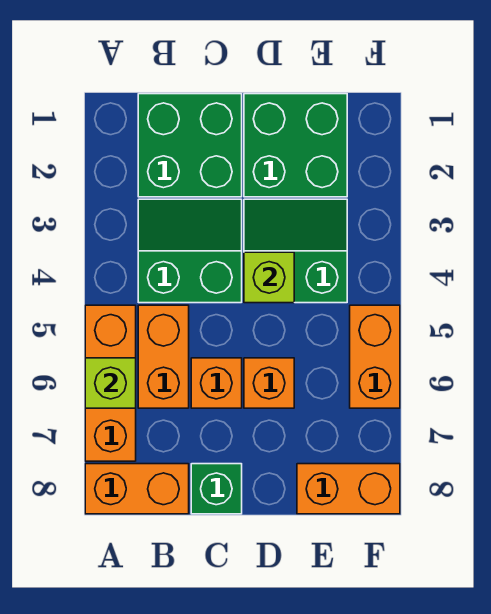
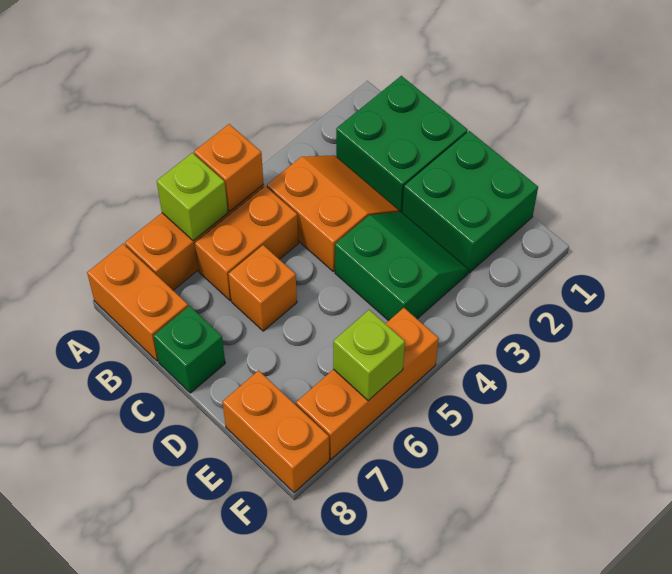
green slope B3:C4 level 1 top 4 -> orange slope B3:C4 level 1 top 4
lime brick D4 level 2 -> lime brick F6 level 2
orange brick D6 level 1 -> orange brick A5 level 2
orange brick F5:F6 level 1 -> orange brick F5:F7 level 1

